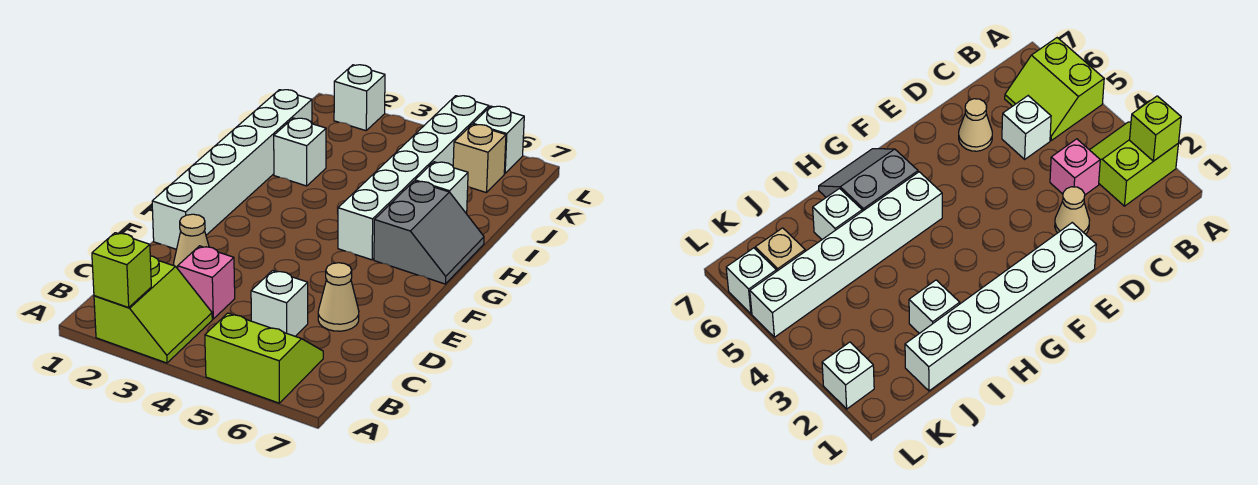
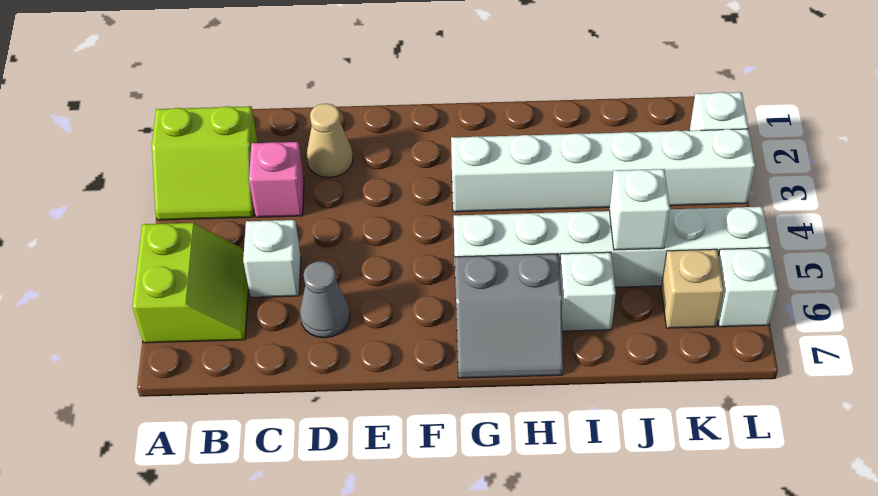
lime brick A2 level 2 -> none
tan cone D6 level 1 -> grey cone D6 level 1
white brick E1:J1 level 1 -> white brick G3:L3 level 1
white brick I2 level 1 -> white brick J5 level 2

